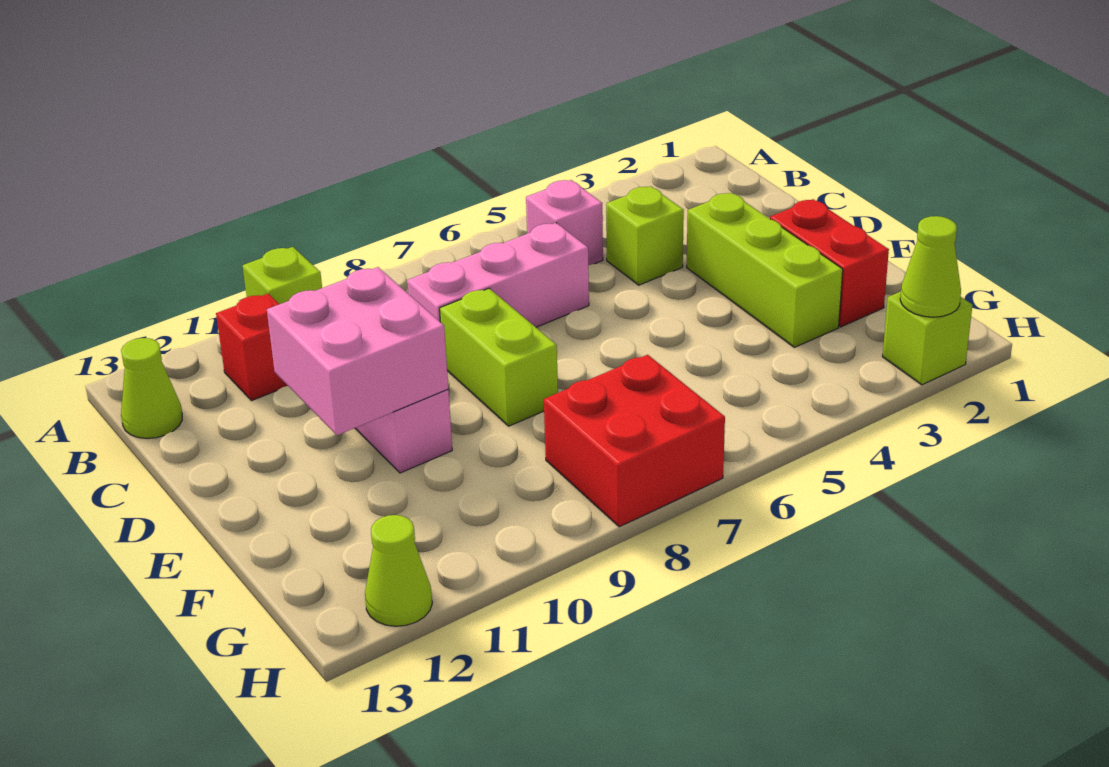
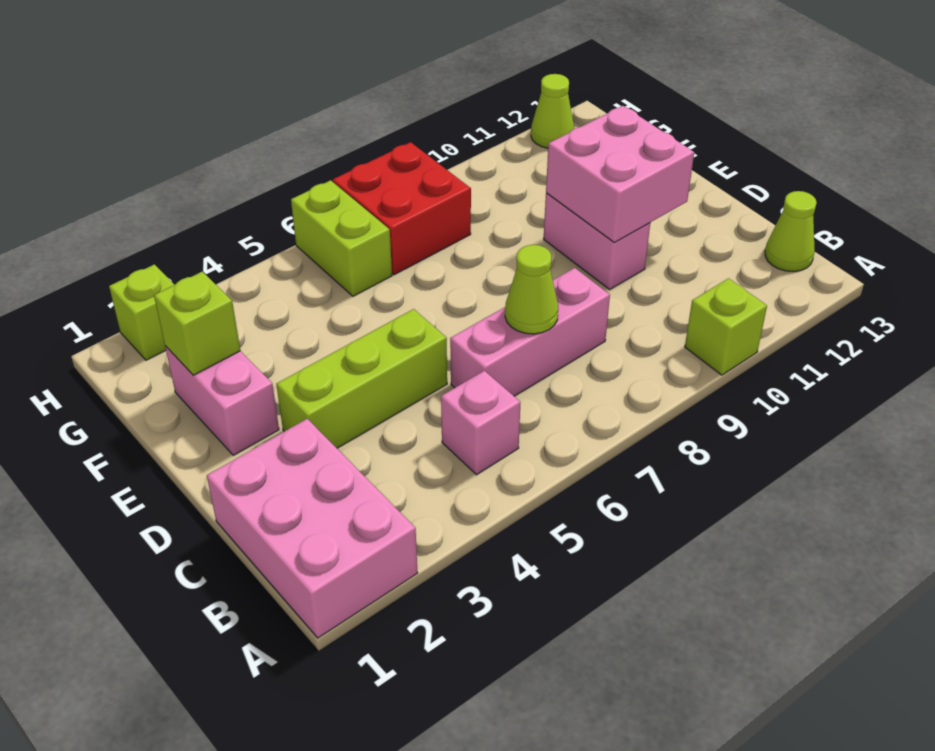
none -> pink brick A1:C2 level 1
red brick B11 level 1 -> none
lime brick C4 level 1 -> lime brick F2 level 2
lime brick D3:F3 level 1 -> lime brick D3:D5 level 1
lime brick D8:E8 level 1 -> lime brick G6:H6 level 1
red brick E2:F2 level 1 -> pink brick E2:F2 level 1
lime cone H2 level 2 -> lime cone C7 level 2

